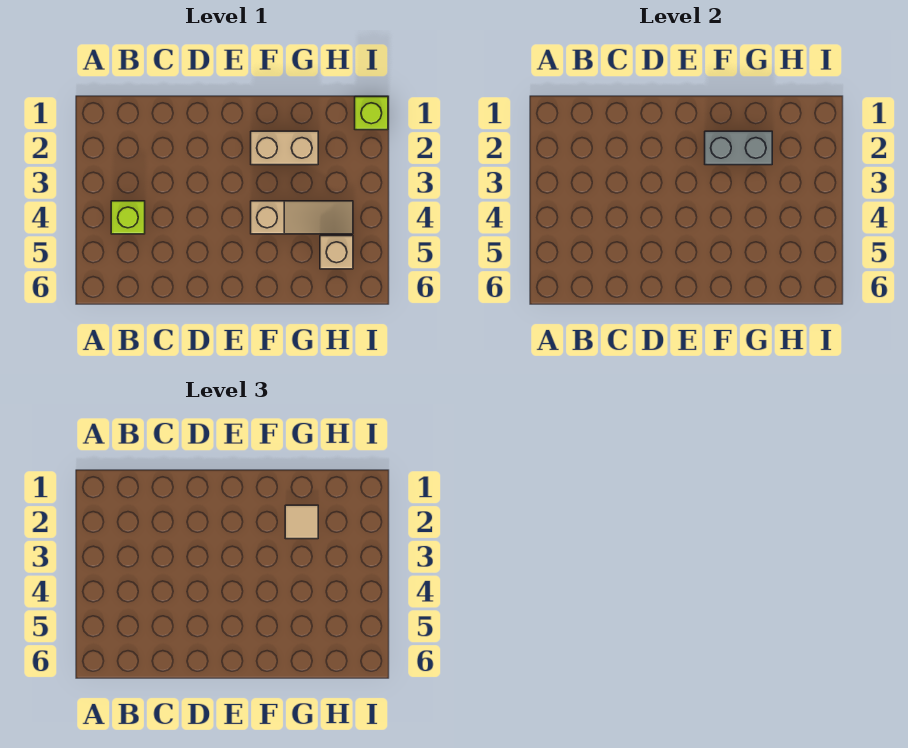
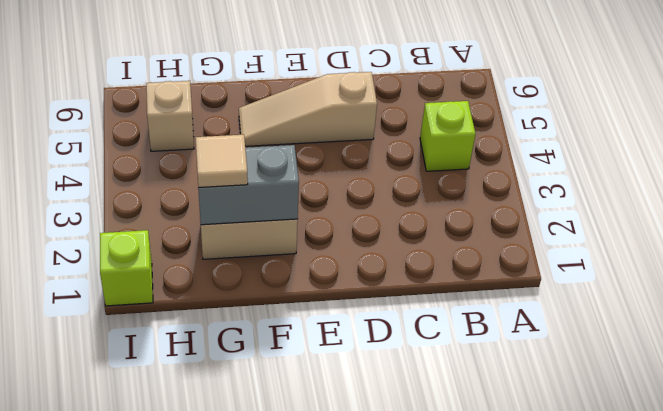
tan slope F4:H4 level 1 top F -> tan slope D5:F5 level 1 top D

